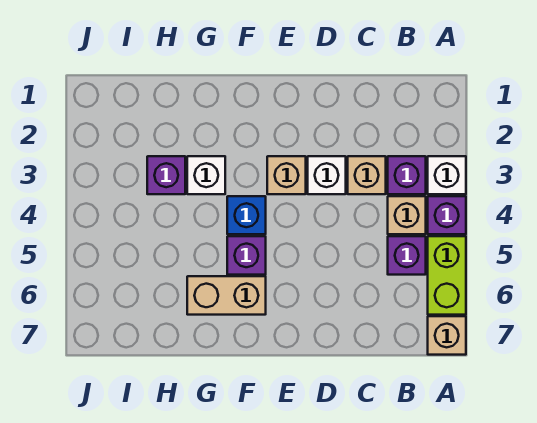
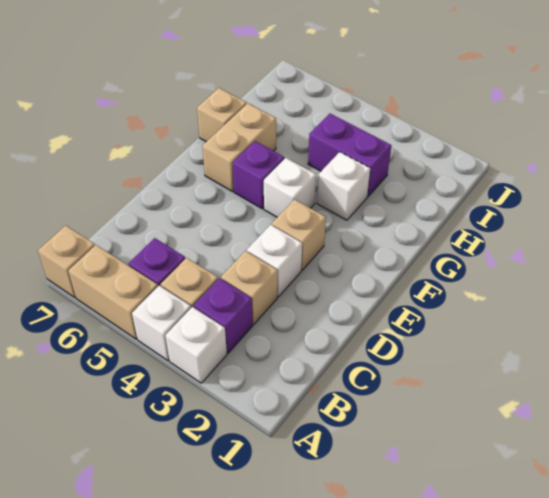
purple brick A4 level 1 -> white brick A4 level 1
lime brick A5:A6 level 1 -> tan brick A5:A6 level 1
blue brick F4 level 1 -> white brick F4 level 1
none -> tan brick G7 level 1
purple brick H3 level 1 -> purple brick H3:H4 level 1

